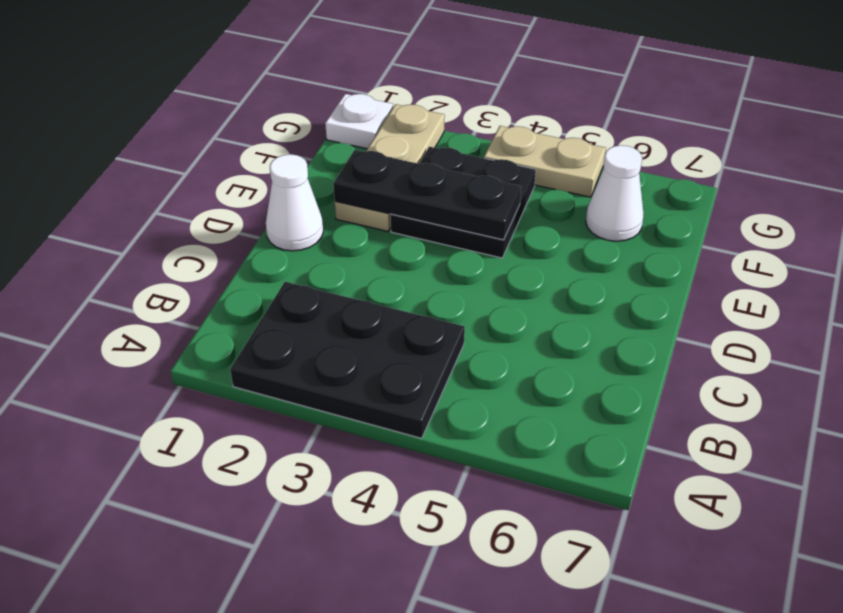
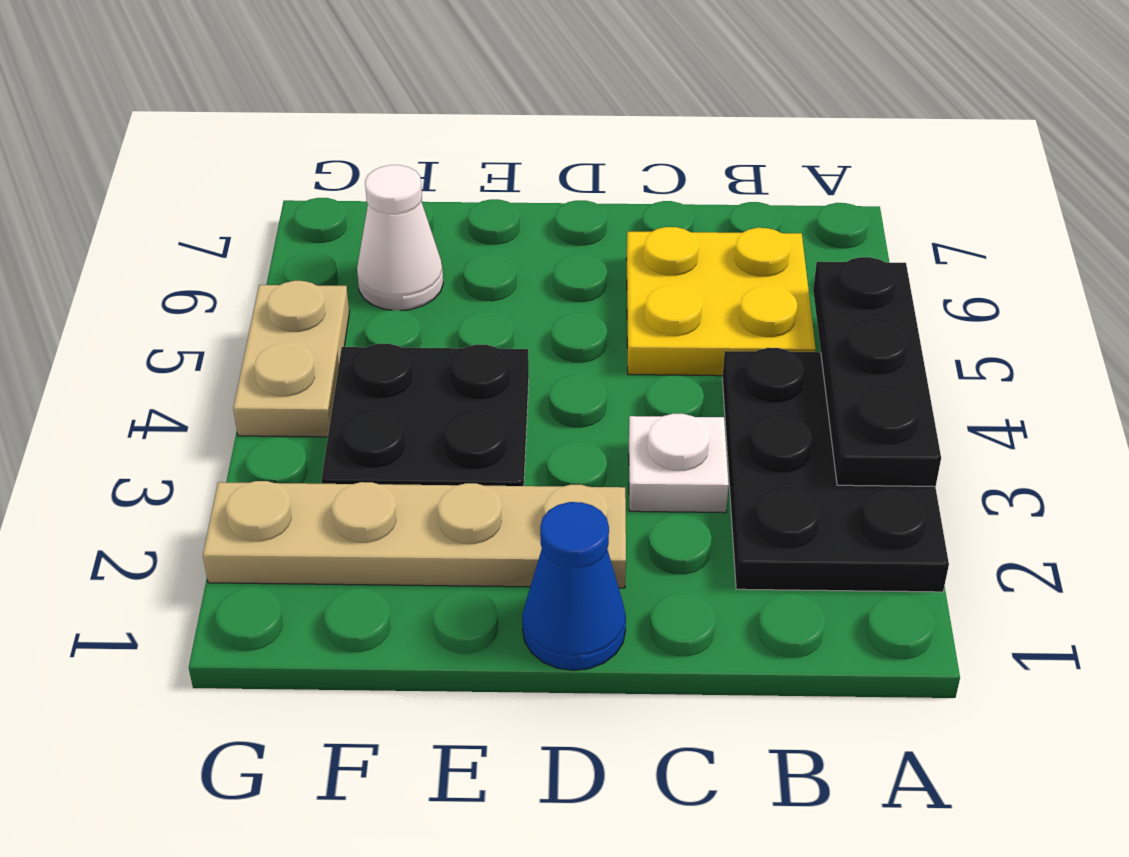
none -> yellow plate B5:C6 level 1
white cone D1 level 1 -> blue cone D1 level 1
tan plate E2:G2 level 1 -> tan plate D2:G2 level 1
black plate E2:E4 level 2 -> black plate A3:A5 level 2
white plate G1 level 1 -> white plate C3 level 1

